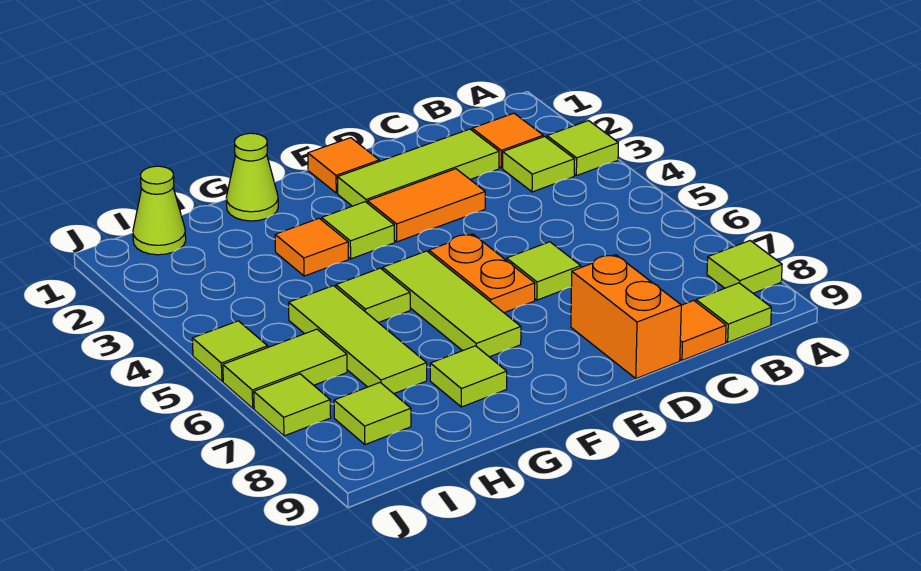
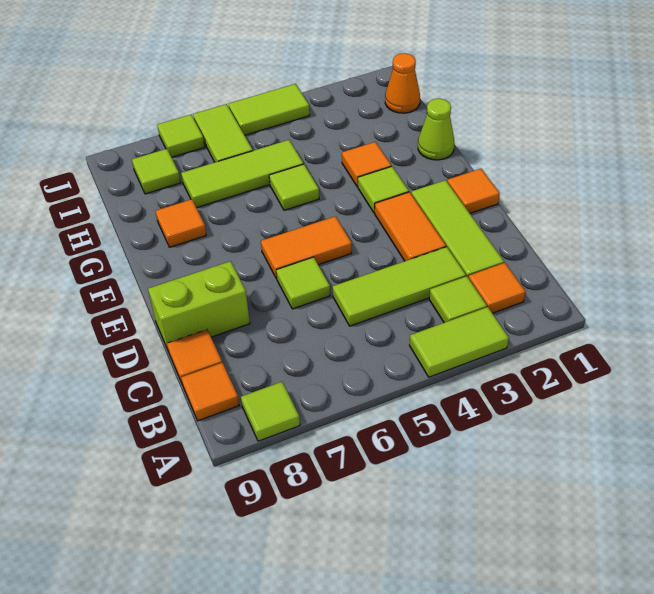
lime tile A3 level 1 -> lime tile A3:A4 level 1
lime tile B9 level 1 -> orange tile B9 level 1
orange brick D8:D9 level 1 -> lime brick D8:D9 level 1
orange plate E5:E6 level 1 -> orange tile E5:E6 level 1
lime tile F5:F7 level 1 -> lime tile C3:C5 level 1
lime tile G8 level 1 -> orange tile G8 level 1
lime cone I1 level 1 -> orange cone I1 level 1
lime tile J5 level 1 -> lime tile J4:J5 level 1

